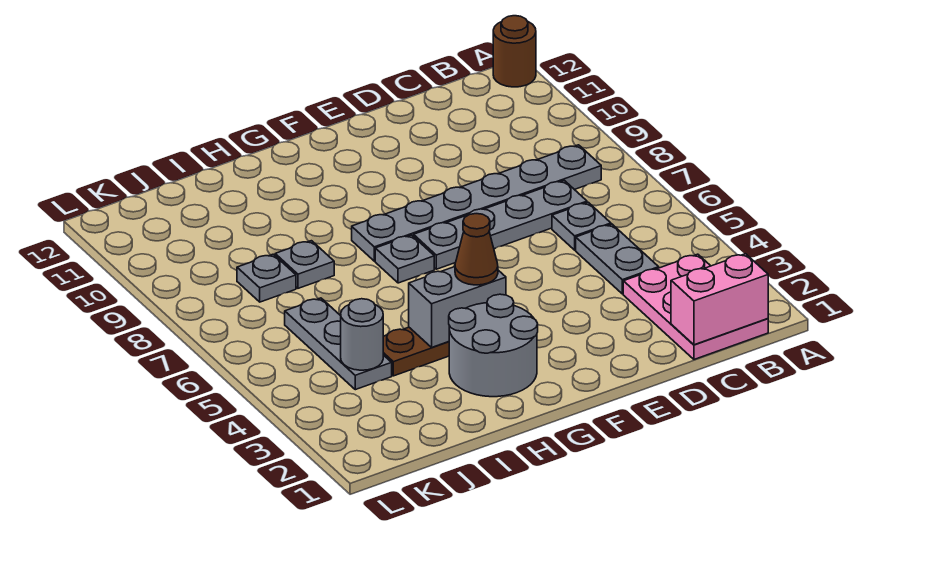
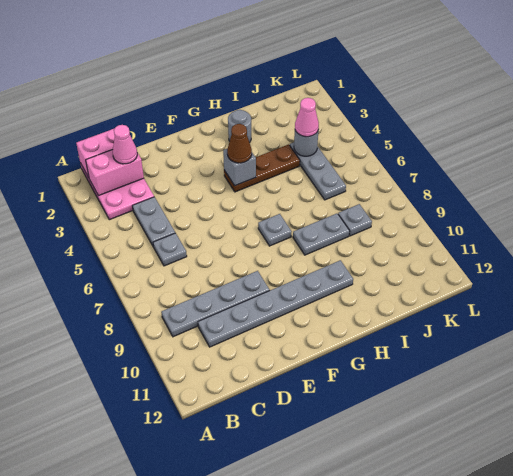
brown round brick A12 level 1 -> none
none -> pink brick B2:C2 level 2
grey plate B8:G8 level 1 -> grey plate C10:H10 level 1
none -> pink cone C2 level 3
grey plate C7:F7 level 1 -> grey plate B9:E9 level 1
grey round brick G2:H3 level 1 -> grey round brick H2 level 1
grey brick G4:H4 level 2 -> grey brick G4 level 2
grey plate I8 level 1 -> grey plate H8:I8 level 1
none -> pink cone J4 level 3

